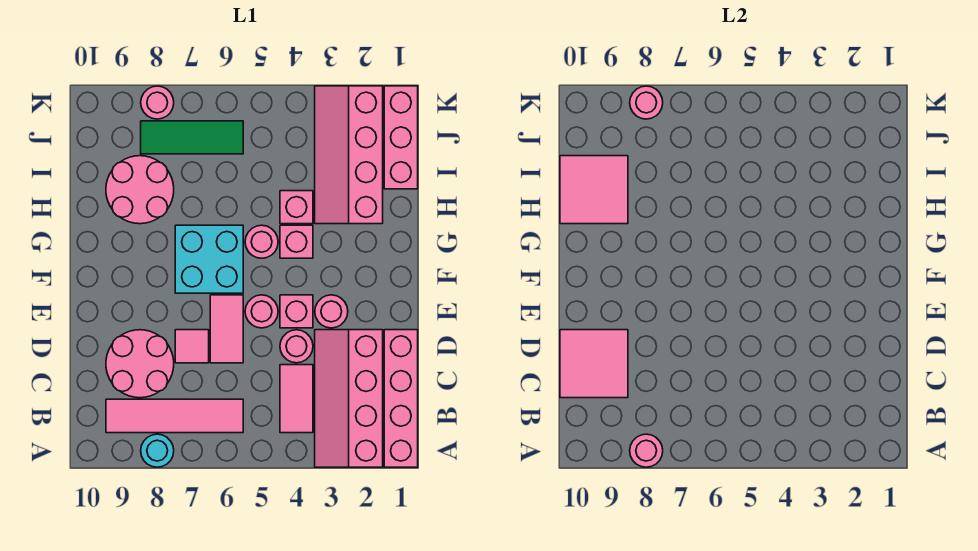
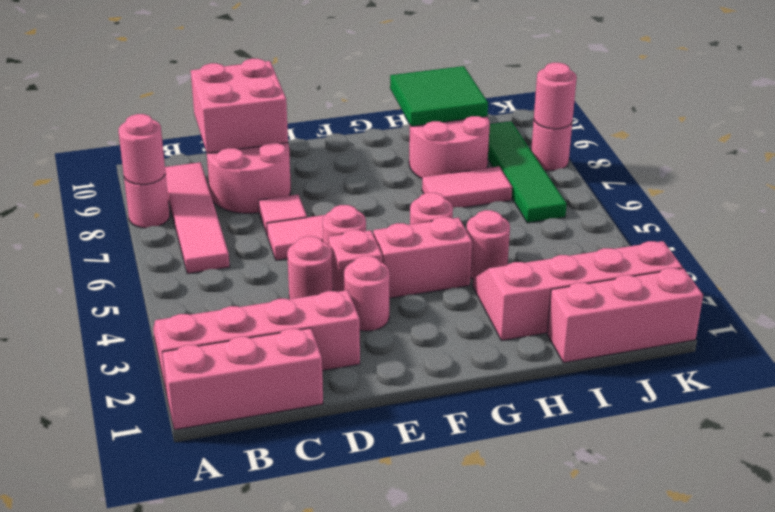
pink brick A1:D1 level 1 -> pink brick A1:C1 level 1
cyan round brick A8 level 1 -> pink round brick A8 level 1
pink tile B4:C4 level 1 -> pink tile H7:I7 level 1
pink tile C9:D10 level 2 -> pink brick C9:D10 level 2
cyan brick F6:G7 level 1 -> none
pink brick G4 level 1 -> pink brick F4:G4 level 1
pink brick H4 level 1 -> pink round brick H4 level 1
pink tile H9:I10 level 2 -> green tile H9:I10 level 2
green tile J6:J8 level 1 -> green tile J6:J9 level 1

